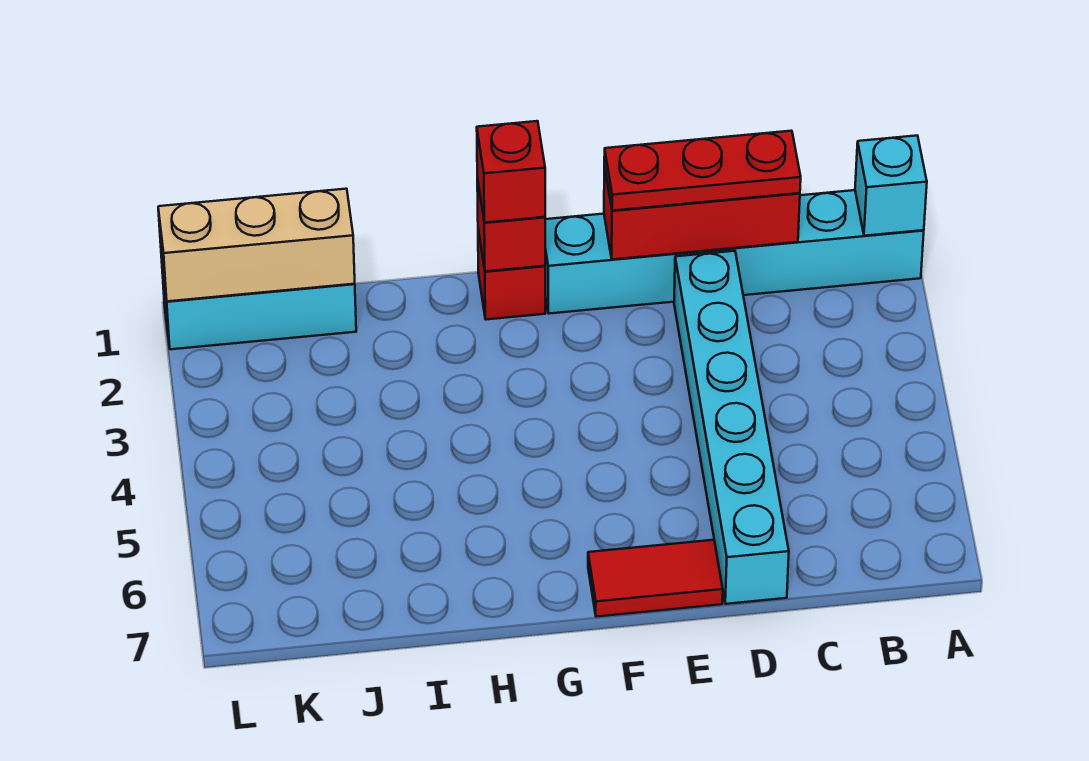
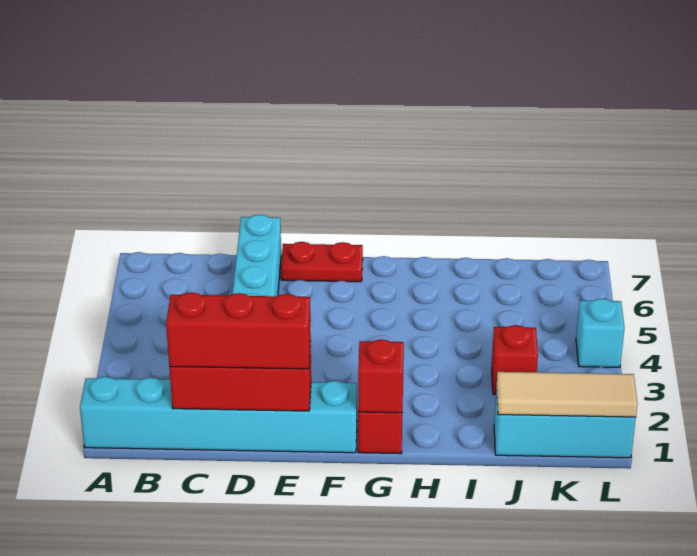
cyan brick A1 level 2 -> cyan brick L4 level 1
red plate C1:E1 level 3 -> red brick C1:E1 level 3
red tile E7:F7 level 1 -> red plate E7:F7 level 1
red brick G1 level 3 -> red brick J3 level 1
tan brick J1:L1 level 2 -> tan tile J1:L1 level 2

